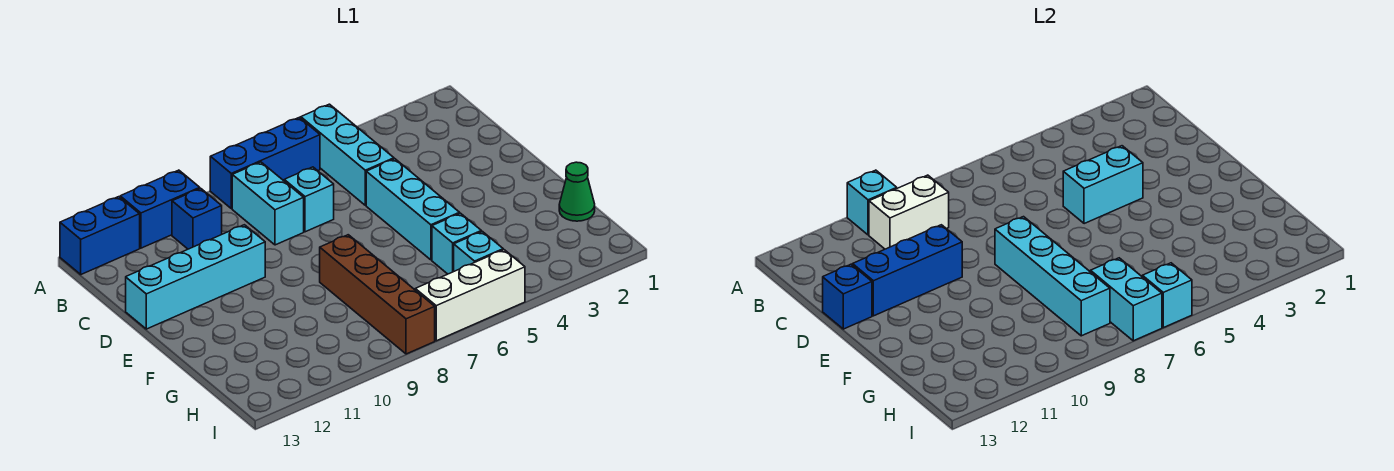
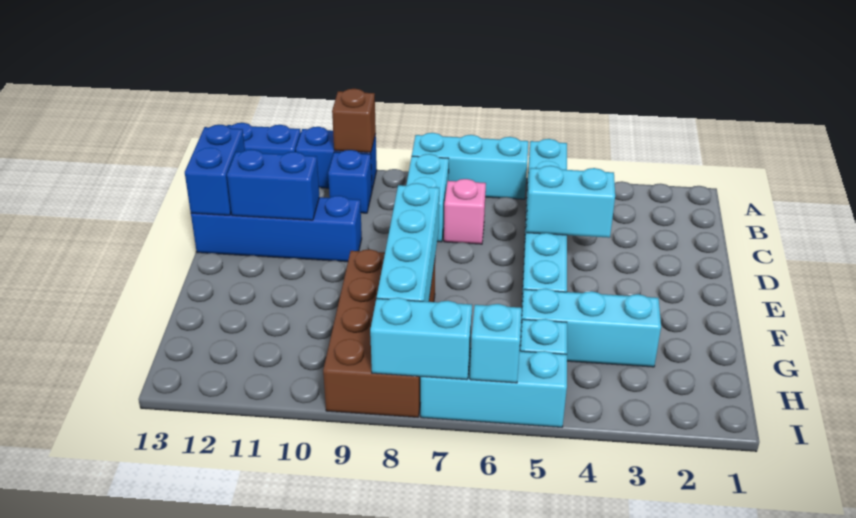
blue brick A6:A8 level 1 -> cyan brick A6:A8 level 1
cyan brick A10 level 2 -> brown brick A10 level 2
white brick B9:B10 level 2 -> none
cyan brick C7 level 1 -> pink brick C7 level 1
cyan brick D10:D13 level 1 -> blue brick D10:D13 level 1
blue brick D10:D12 level 2 -> blue brick D11:D12 level 2
blue brick D13 level 2 -> blue brick C13:D13 level 2
brown brick F8:I8 level 1 -> brown brick F8:I9 level 1
green cone G1 level 1 -> none
cyan brick G5 level 1 -> cyan brick G3:G5 level 1
cyan brick H7:I7 level 2 -> cyan brick I7:I8 level 2
white brick I5:I7 level 1 -> cyan brick I5:I7 level 1

